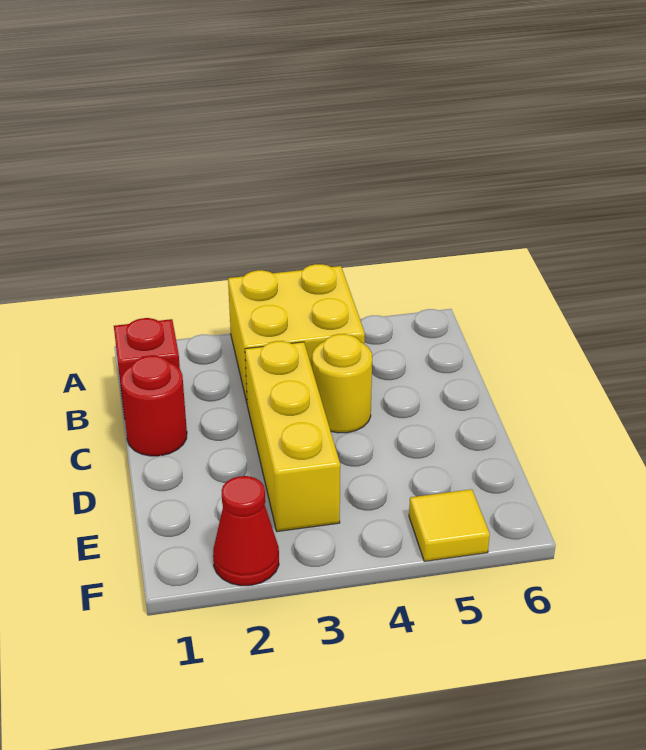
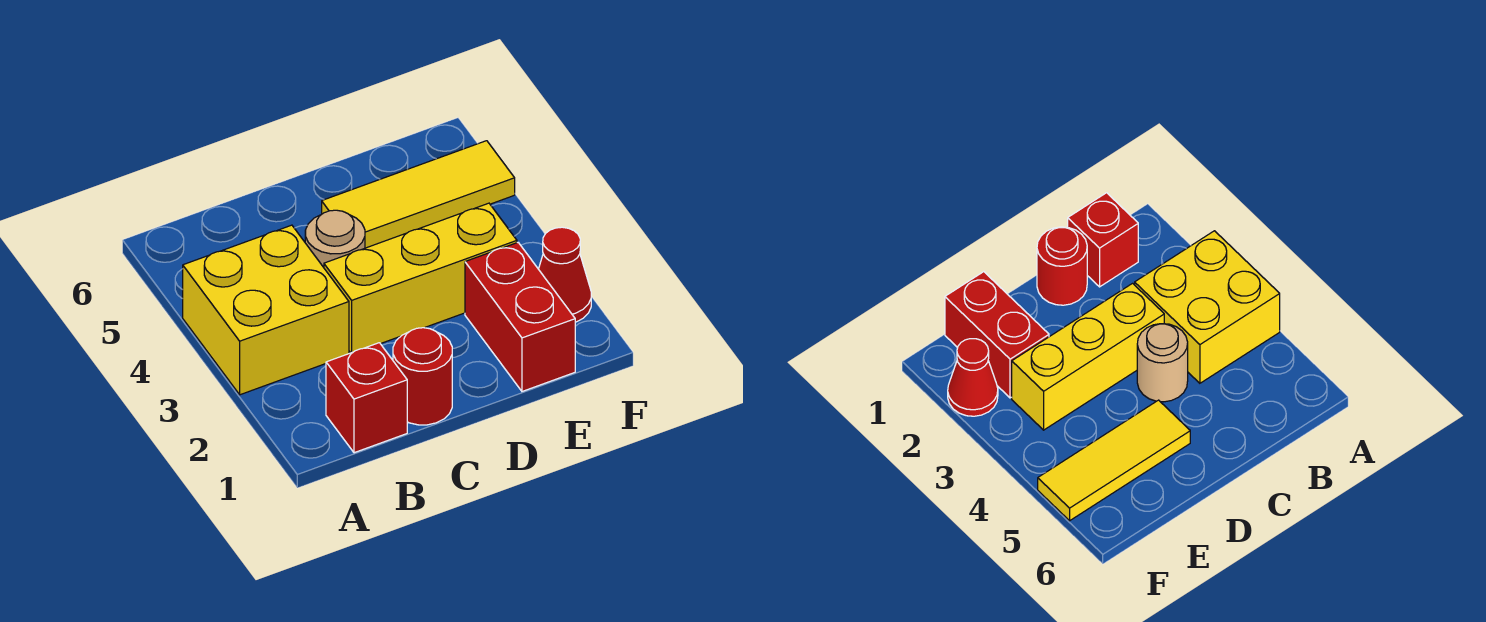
yellow round brick C4 level 1 -> tan round brick C4 level 1
none -> red brick E1:E2 level 1
yellow tile F5 level 1 -> yellow tile D5:F5 level 1

